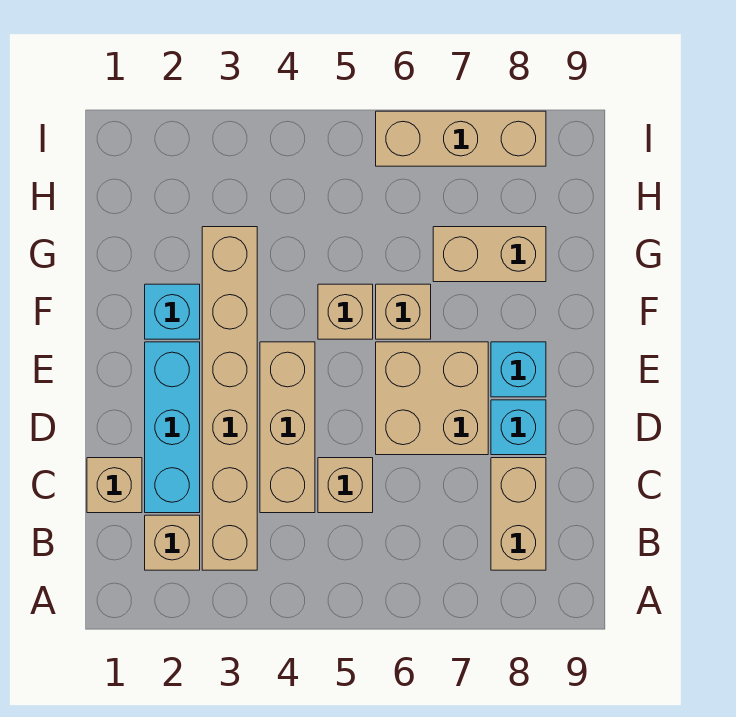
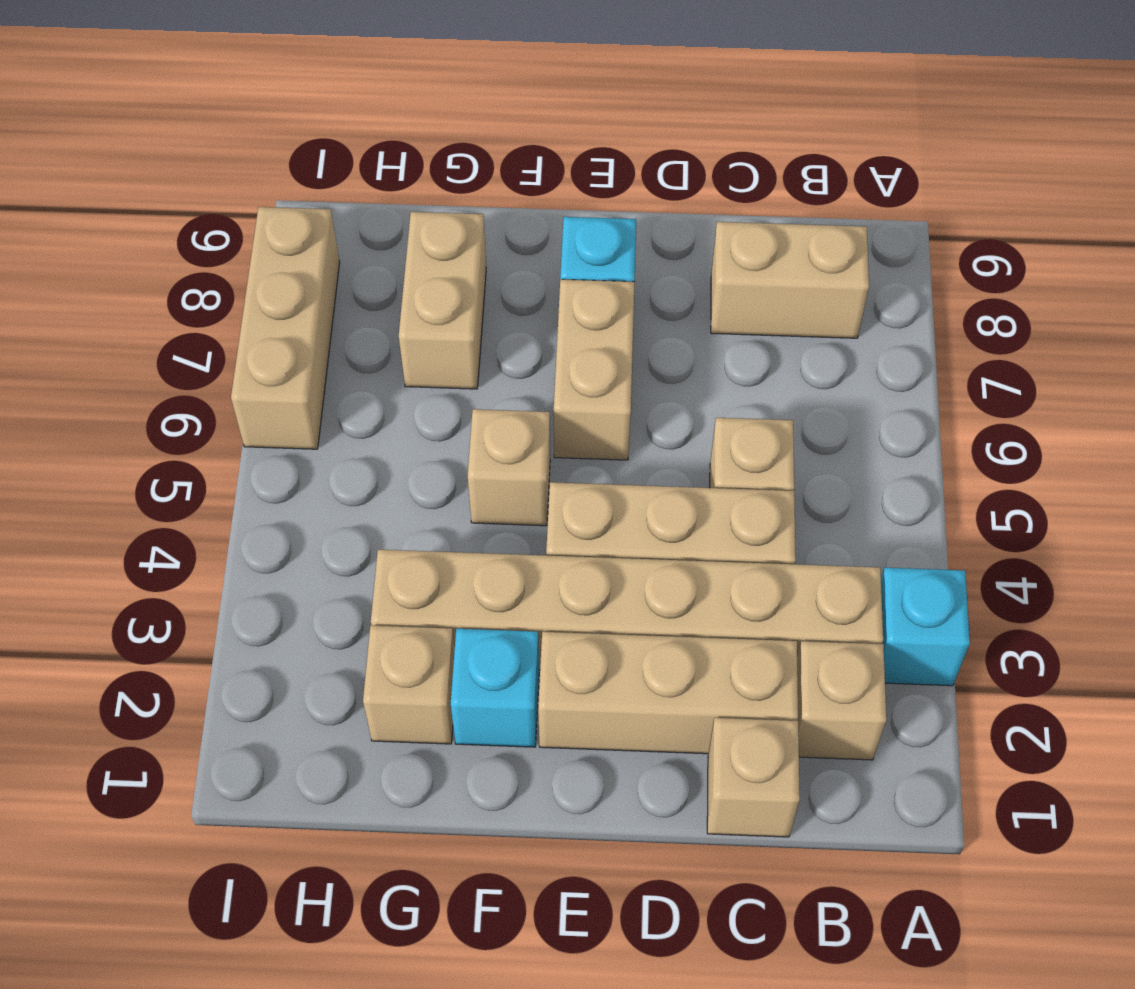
cyan brick C2:E2 level 1 -> tan brick C2:E2 level 1
tan brick D6:E7 level 1 -> tan brick E6:E7 level 1
cyan brick D8 level 1 -> cyan brick A3 level 1
tan brick F6 level 1 -> tan brick G2 level 1

